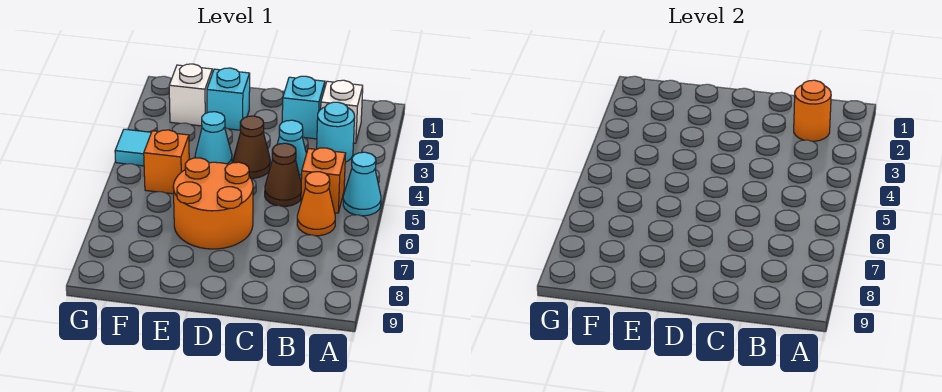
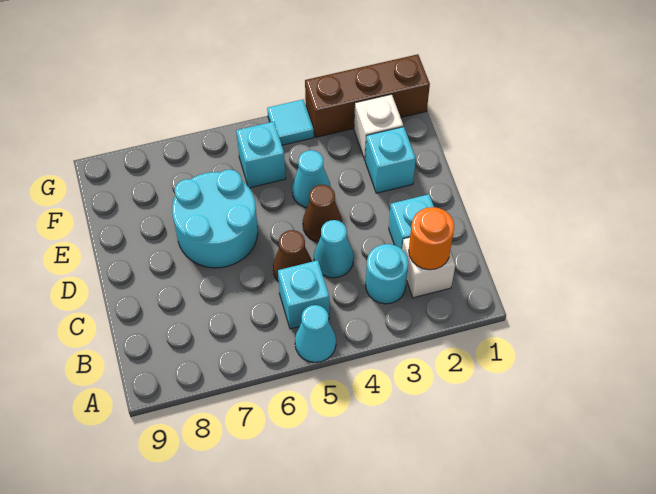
orange brick B5 level 1 -> cyan brick B5 level 1
orange cone B6 level 1 -> none
orange round brick D6:E7 level 1 -> cyan round brick D6:E7 level 1
orange brick F5 level 1 -> cyan brick F5 level 1
none -> brown brick G1:G3 level 1

